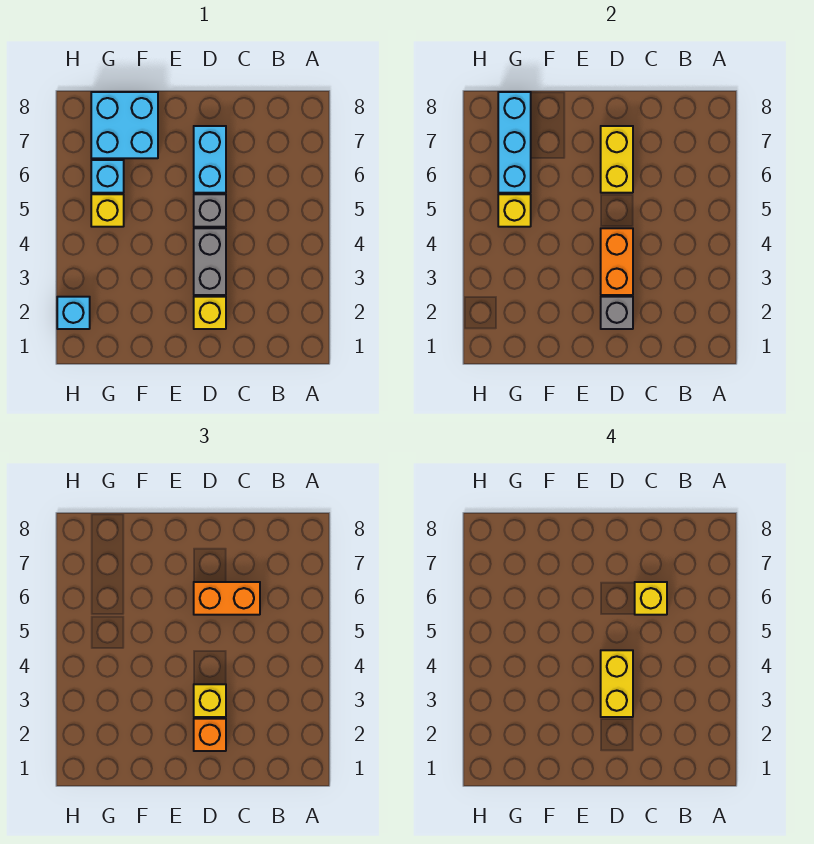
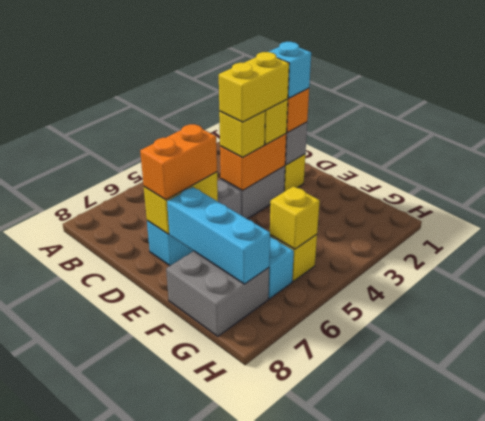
orange brick C6:D6 level 3 -> orange brick D6:D7 level 3
yellow brick C6 level 4 -> yellow brick D4 level 3
cyan brick F7:G8 level 1 -> grey brick F7:G8 level 1
cyan brick G6:G8 level 2 -> cyan brick E7:G7 level 2
cyan brick H2 level 1 -> cyan brick D2 level 4

